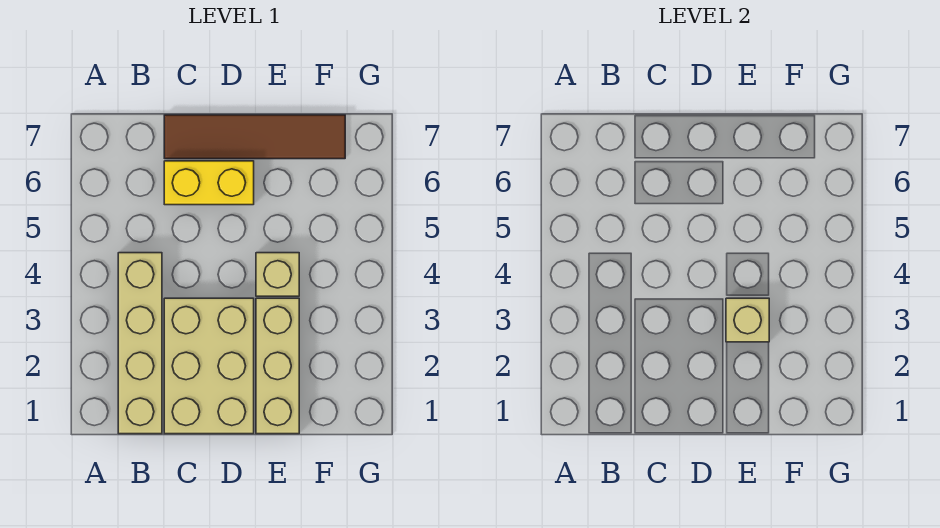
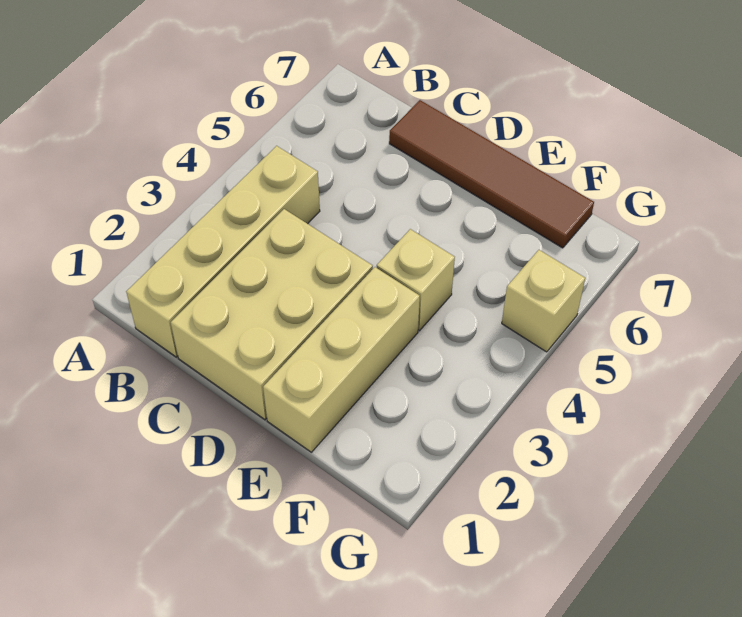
yellow brick C6:D6 level 1 -> none
tan brick E3 level 2 -> tan brick G5 level 1

